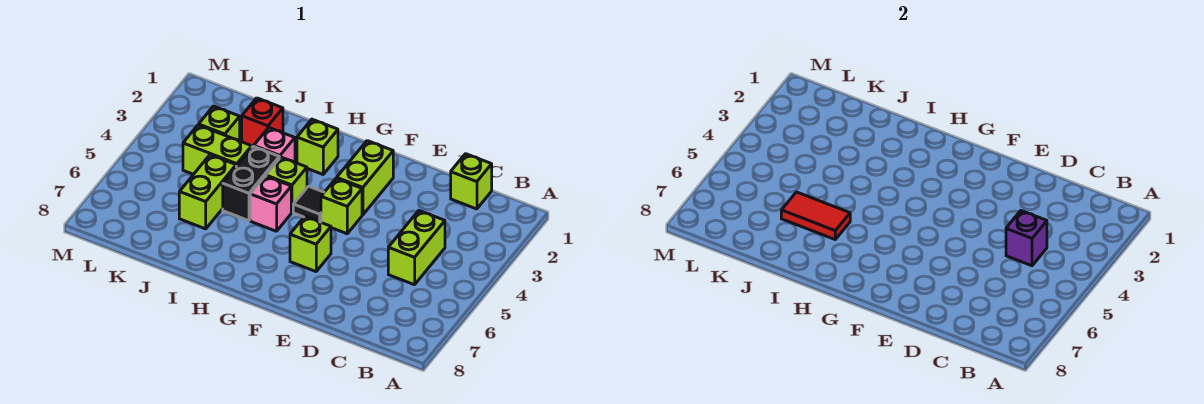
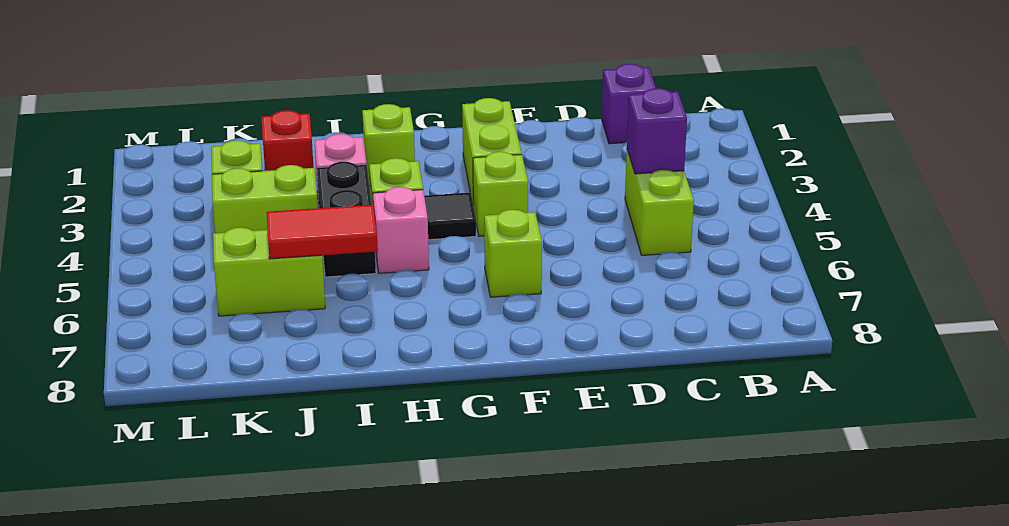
lime brick C1 level 1 -> purple brick C1 level 1
lime brick J5:J6 level 1 -> lime brick J6:K6 level 1

